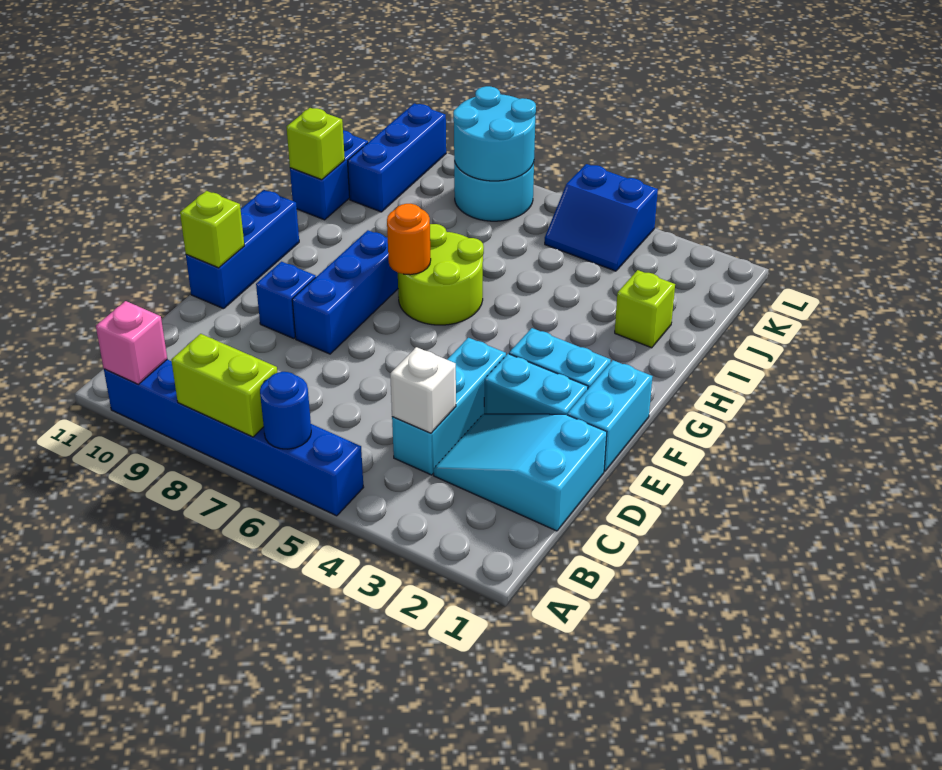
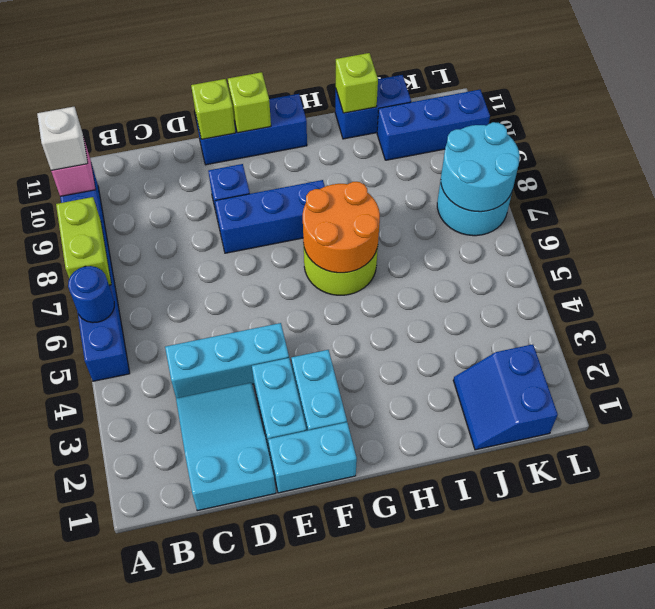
white brick C4 level 2 -> white brick A10 level 3
orange round brick G7 level 2 -> orange round brick G6:H7 level 2
lime brick I2 level 1 -> lime brick F11 level 2
blue slope K4:L5 level 1 top L -> blue slope J1:K2 level 1 top K

